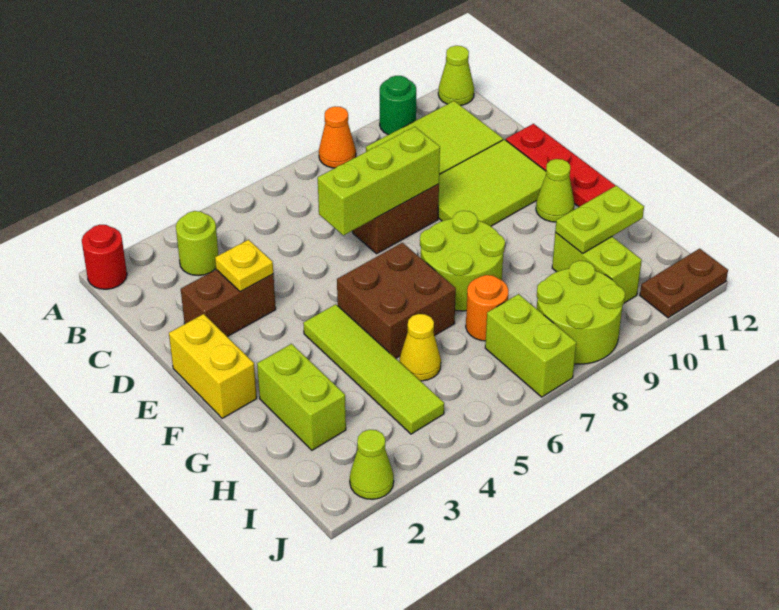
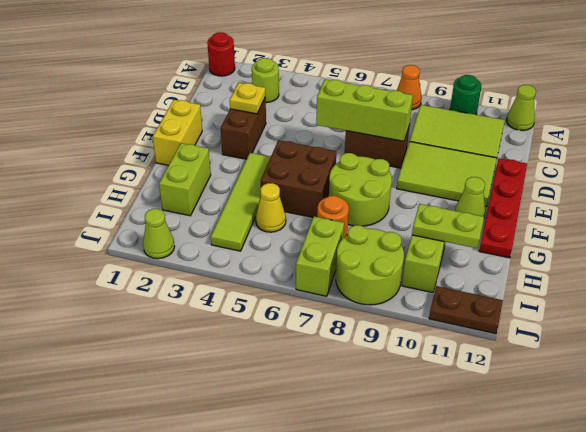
brown brick D2:D3 level 1 -> brown brick D3:E3 level 1

